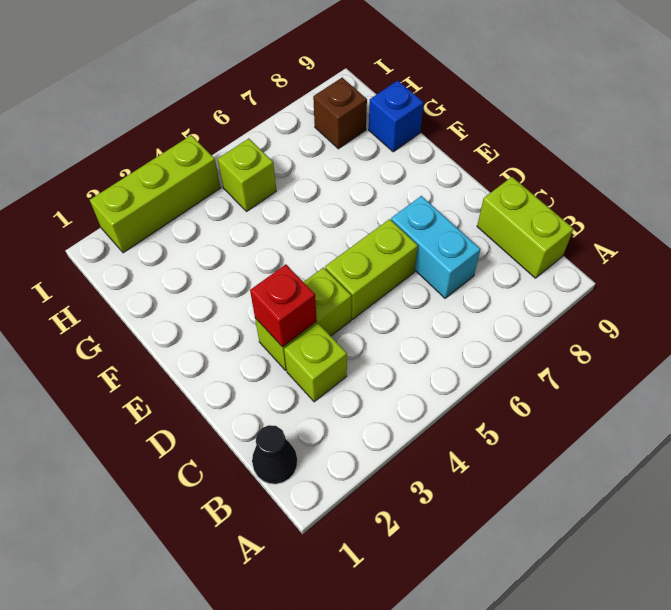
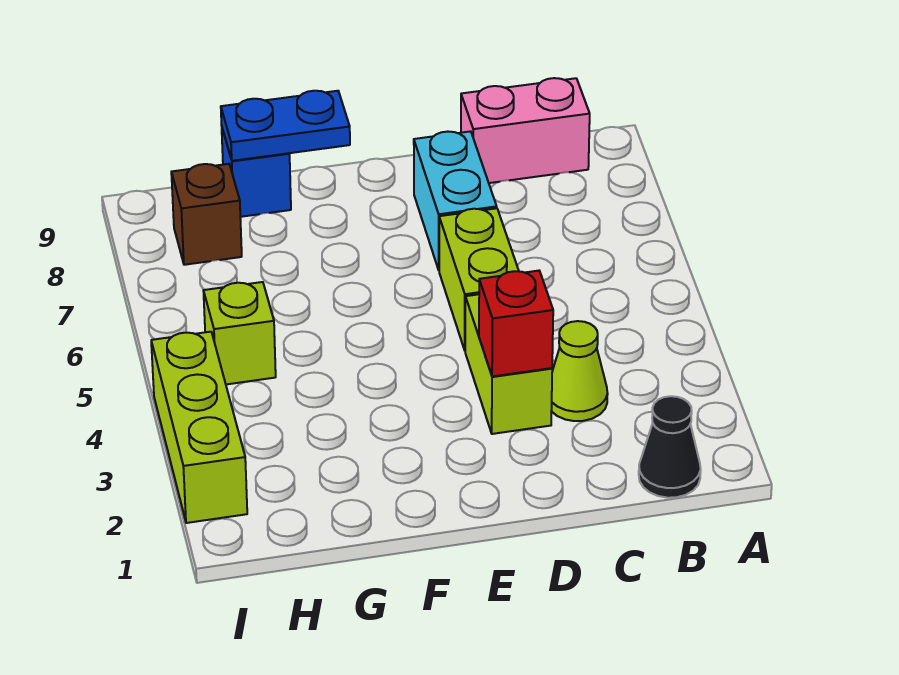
lime brick B9:C9 level 1 -> pink brick B9:C9 level 1
lime brick C3 level 1 -> lime cone C3 level 1
cyan brick C7:D7 level 1 -> cyan brick D7:D8 level 1
none -> blue plate F9:G9 level 2

